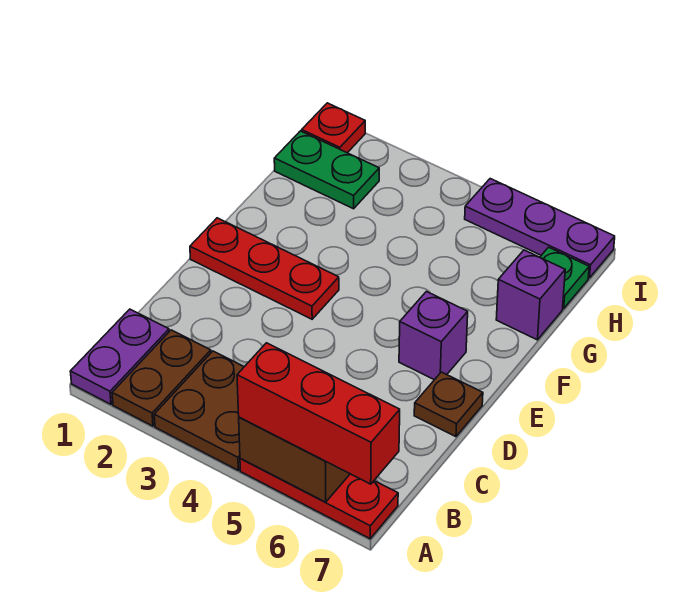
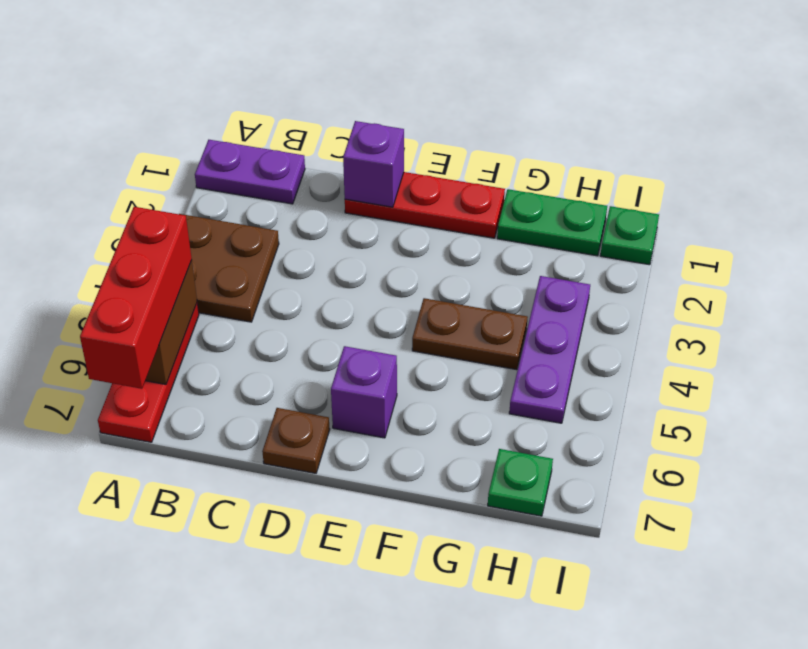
brown plate A2:B2 level 1 -> brown plate F4:G4 level 1
red plate E1:E3 level 1 -> red plate D1:F1 level 1
purple brick G7 level 1 -> purple brick D1 level 2
green plate H1:H2 level 1 -> green plate G1:H1 level 1
red plate I1 level 1 -> green plate I1 level 1
purple plate I5:I7 level 1 -> purple plate H3:H5 level 1

